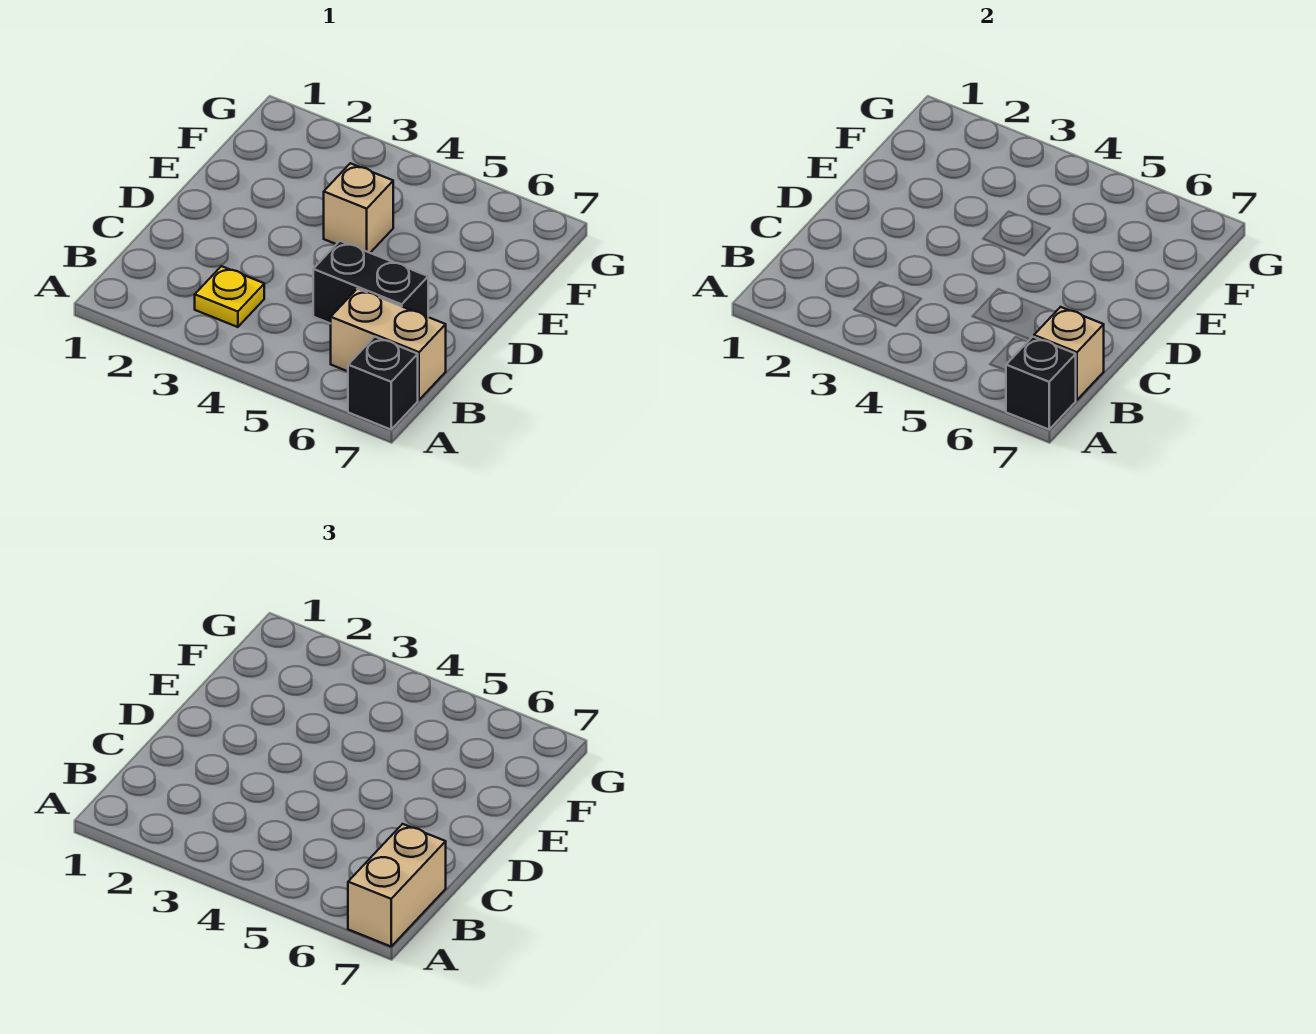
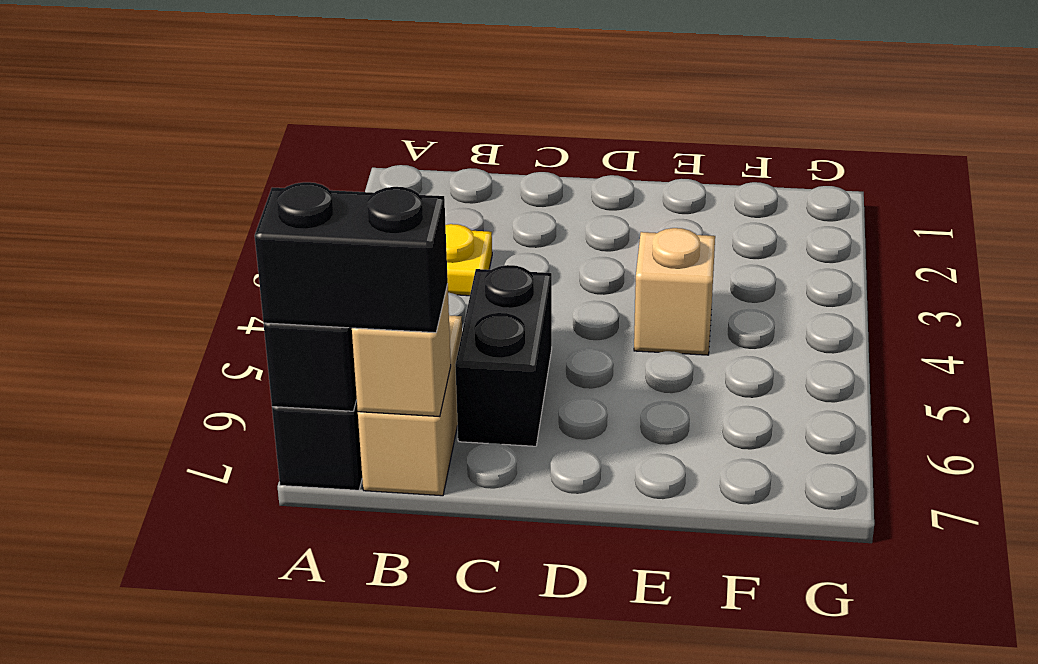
tan brick A7:B7 level 3 -> black brick A7:B7 level 3

